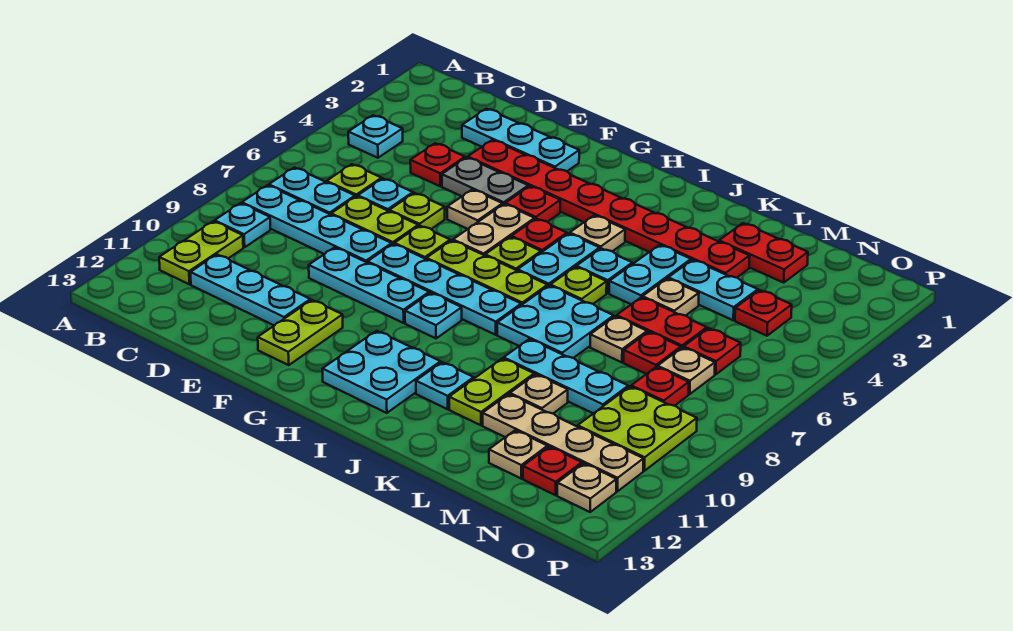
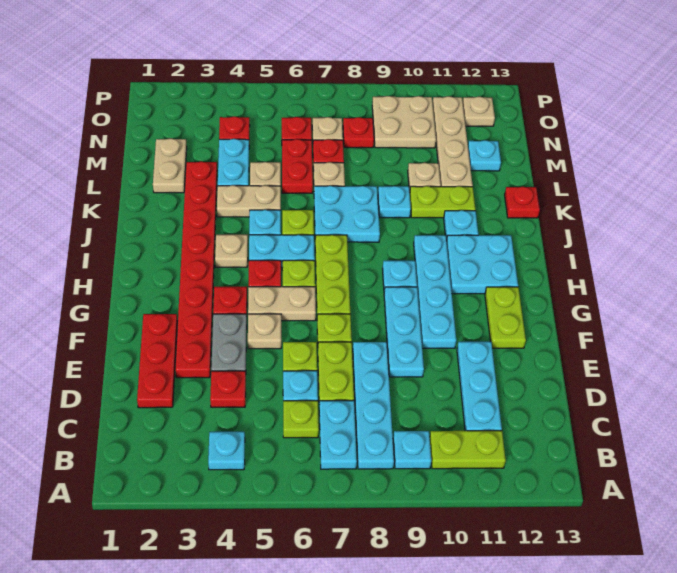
cyan plate D2:F2 level 1 -> red plate D2:F2 level 1
cyan plate F8:I8 level 1 -> cyan plate F10:I10 level 1
lime plate F11:F12 level 1 -> lime plate F12:G12 level 1
cyan plate K4:K5 level 1 -> tan plate K4:K5 level 1
cyan plate K9:M9 level 1 -> cyan plate K9 level 1
red plate L2:M2 level 1 -> tan plate L2:M2 level 1
tan plate M12 level 1 -> cyan plate M12 level 1
lime plate N9:O10 level 1 -> tan plate N9:O10 level 1
red plate N12 level 1 -> red plate K13 level 1

